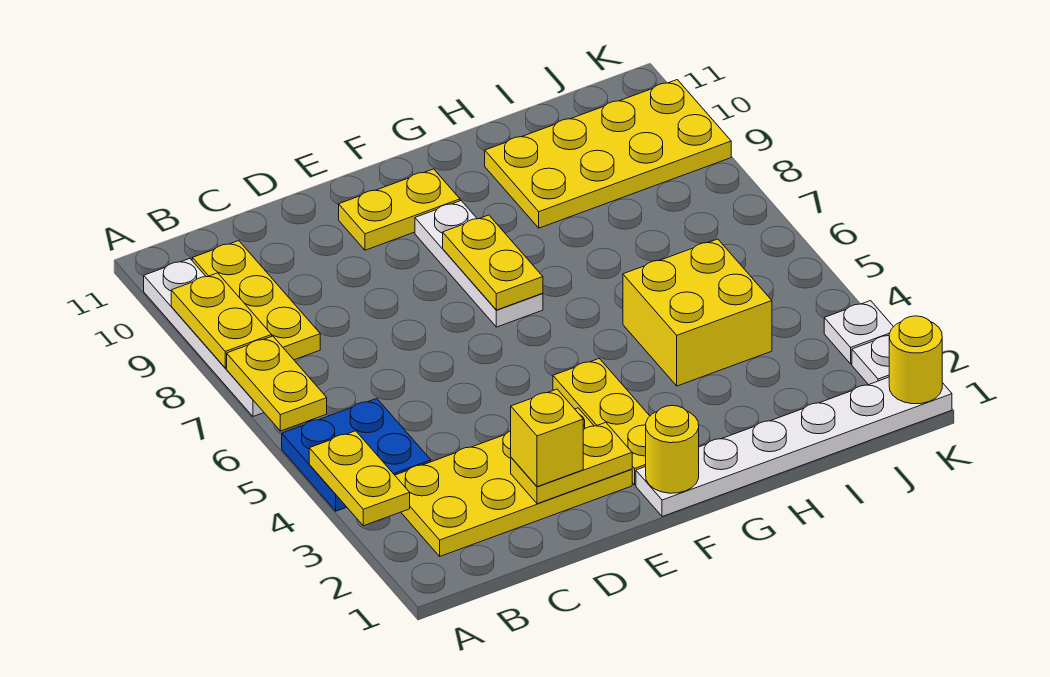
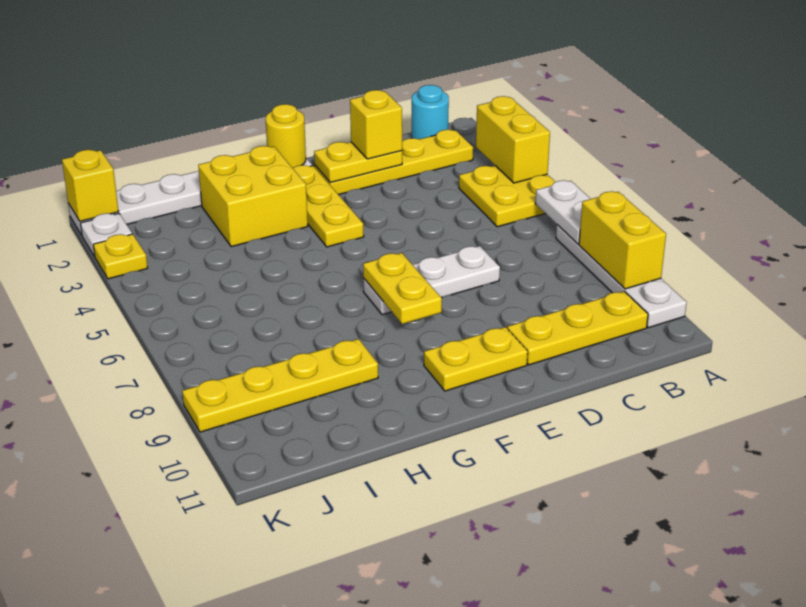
yellow plate A3:A4 level 2 -> yellow brick A3:A4 level 2
blue plate A4:B5 level 1 -> yellow plate A4:B5 level 1
yellow plate A6:A7 level 2 -> white plate A6:A7 level 2
yellow plate A8:A9 level 2 -> yellow brick A8:A9 level 2
none -> cyan round brick B1 level 1
yellow plate B2:E3 level 1 -> yellow plate B2:E2 level 1
yellow plate B8:B10 level 1 -> yellow plate B10:D10 level 1
white plate F7:F9 level 1 -> white plate D7:F7 level 1
yellow brick H4:I5 level 1 -> yellow brick G2:H3 level 1
yellow plate H9:K10 level 1 -> yellow plate H9:K9 level 1
yellow round brick K1 level 2 -> yellow brick K1 level 2
white plate K3 level 1 -> yellow plate K3 level 1

